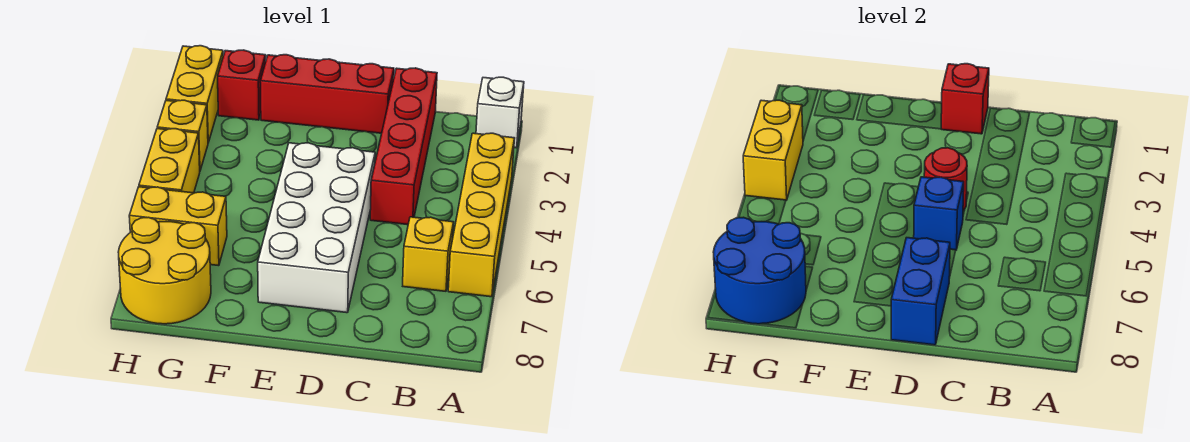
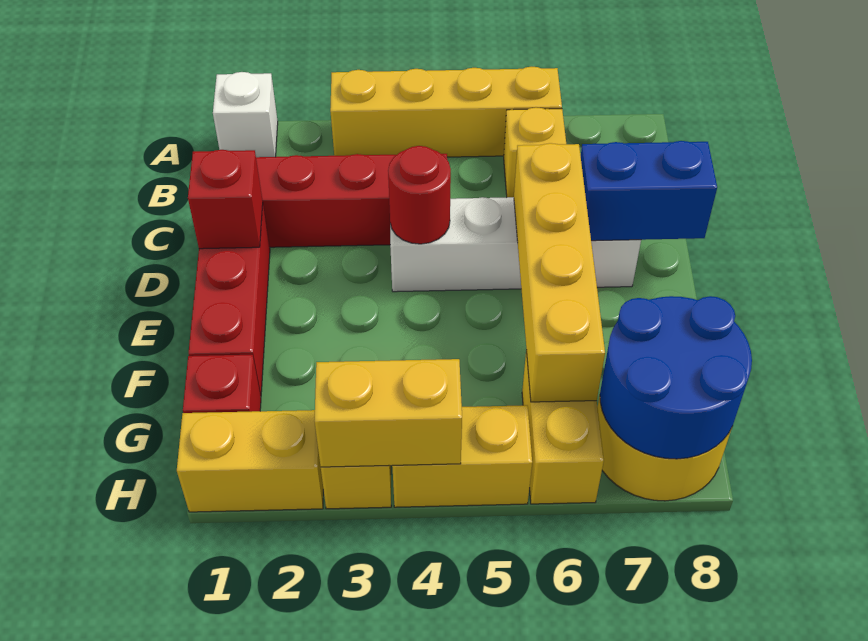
white brick D4:E7 level 1 -> white brick D4:D7 level 1
blue brick D5 level 2 -> none
none -> yellow brick D6:G6 level 2

